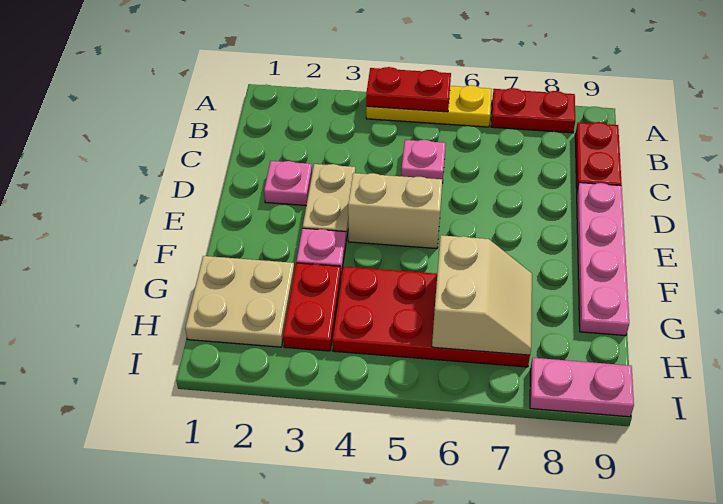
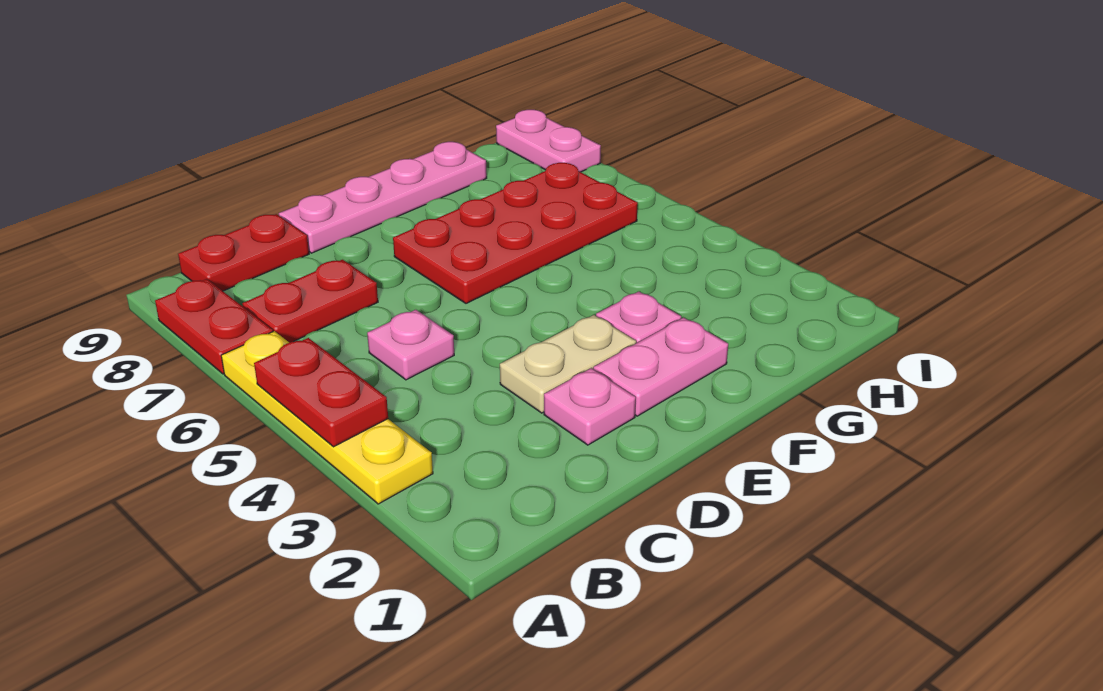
yellow plate A4:A6 level 1 -> yellow plate A3:A6 level 1
none -> pink plate E2:F2 level 1
tan brick E4:E5 level 1 -> none
tan plate G1:H2 level 1 -> none
red plate G3:H3 level 1 -> red plate B7:C7 level 1
red plate G4:H7 level 1 -> red plate E6:H7 level 1
tan slope G6:H7 level 2 top 6 -> none

